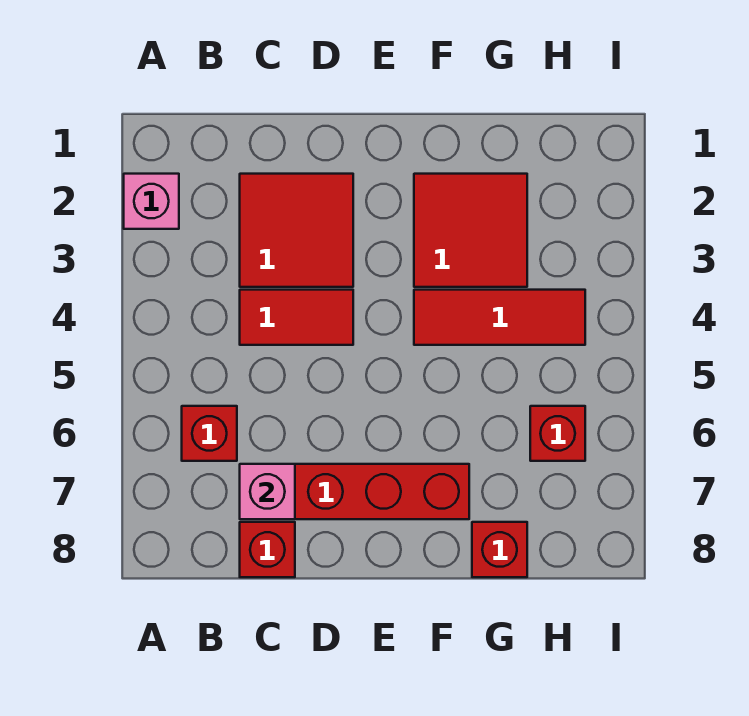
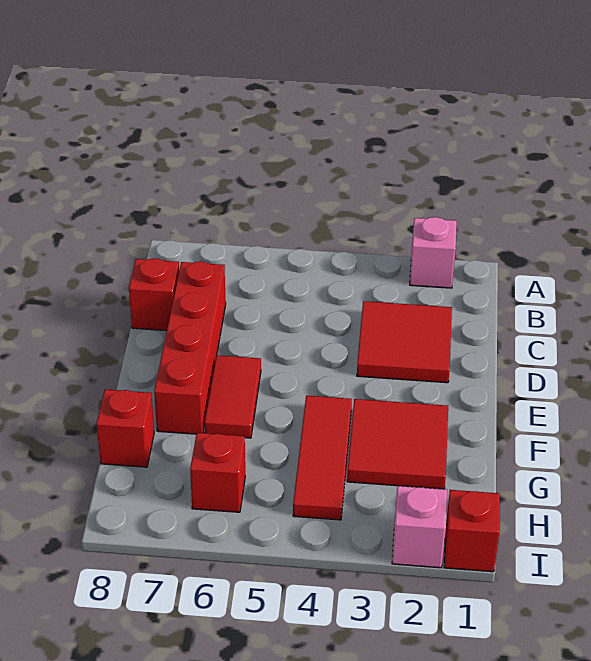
red brick B6 level 1 -> red brick I1 level 1
red tile C4:D4 level 1 -> red tile E6:F6 level 1
pink brick C7 level 2 -> pink brick I2 level 1

